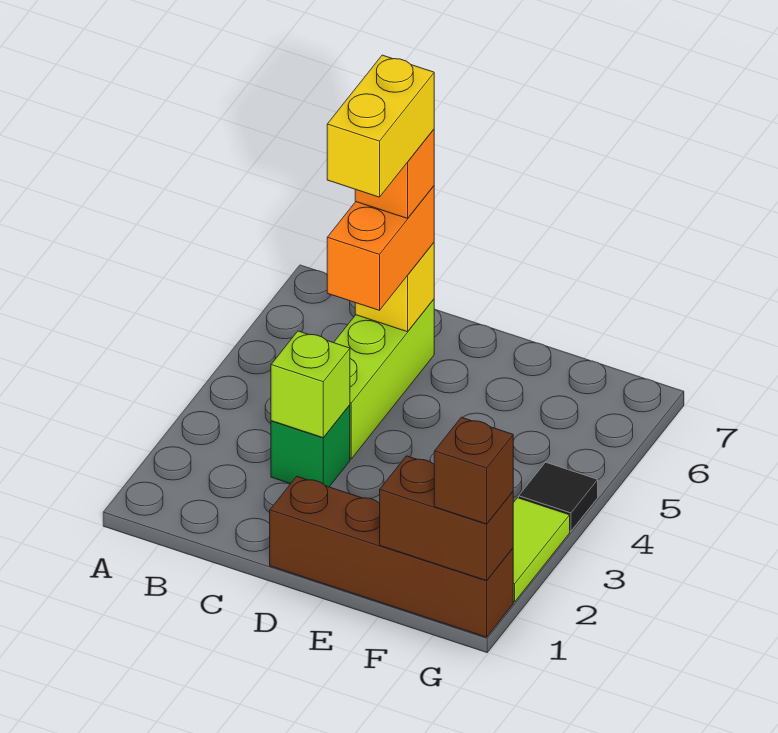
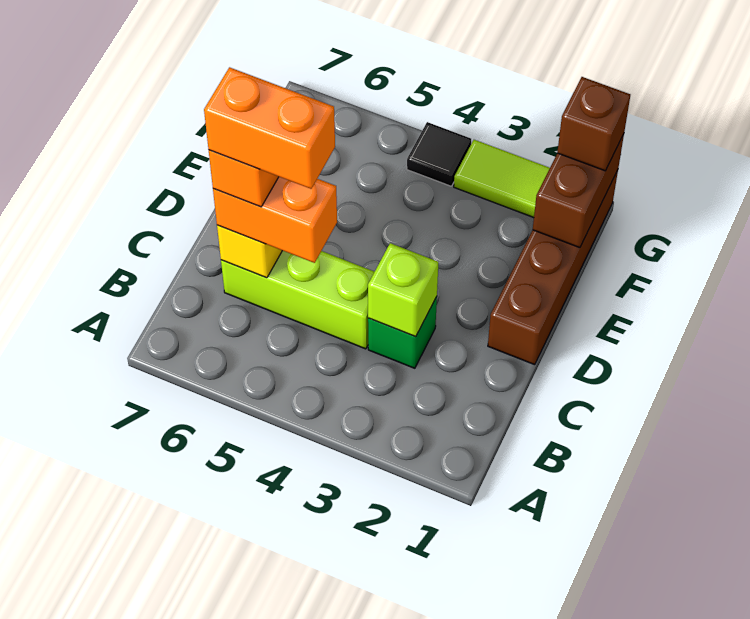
yellow brick C5:C6 level 5 -> orange brick C5:C6 level 5

